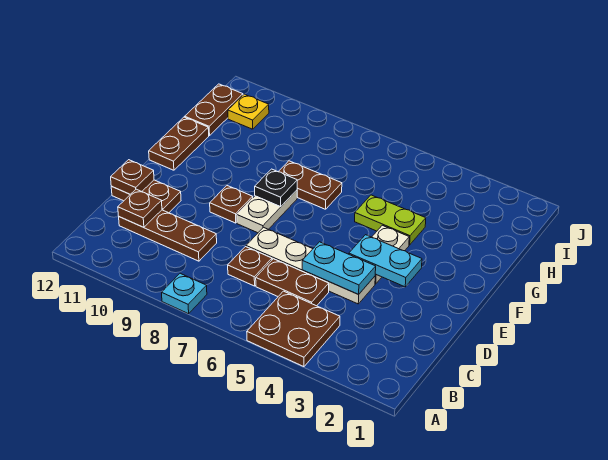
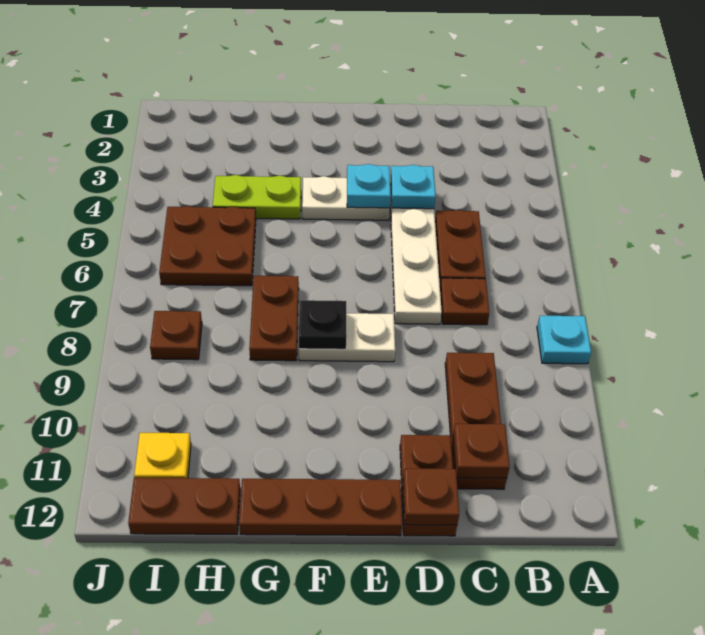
brown plate A4:B5 level 1 -> brown plate H5:I6 level 1
cyan plate D4:D5 level 2 -> cyan plate D4 level 2
cyan plate E3:E4 level 2 -> cyan plate E4 level 2
brown plate E9 level 1 -> brown plate I8 level 1
brown plate F12:G12 level 1 -> brown plate E12:G12 level 1
lime plate G4:G5 level 1 -> lime plate G4:H4 level 1

